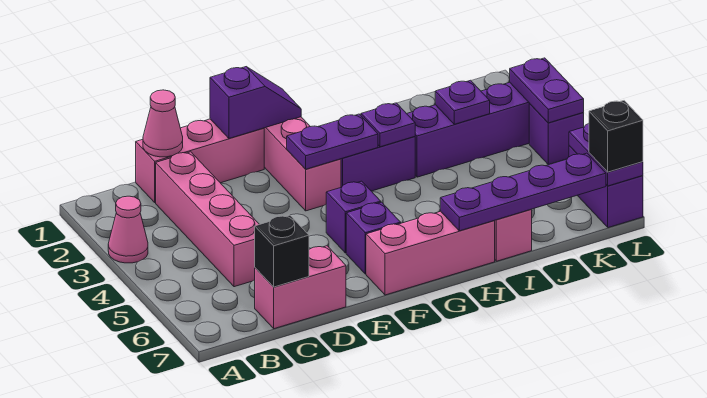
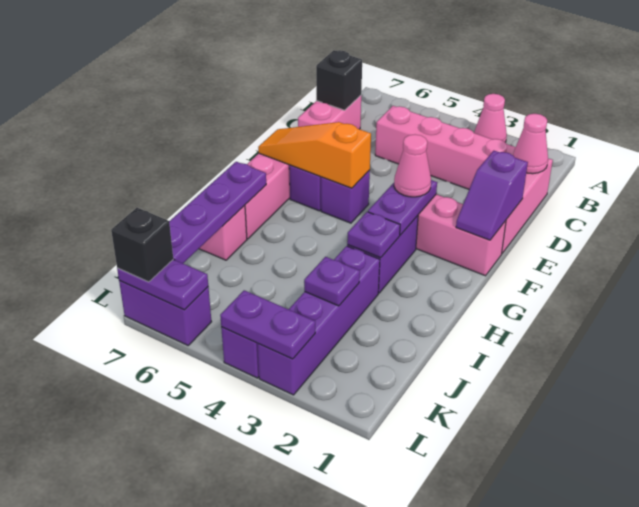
none -> pink cone F3 level 3
none -> orange slope F5:F7 level 2 top 5

